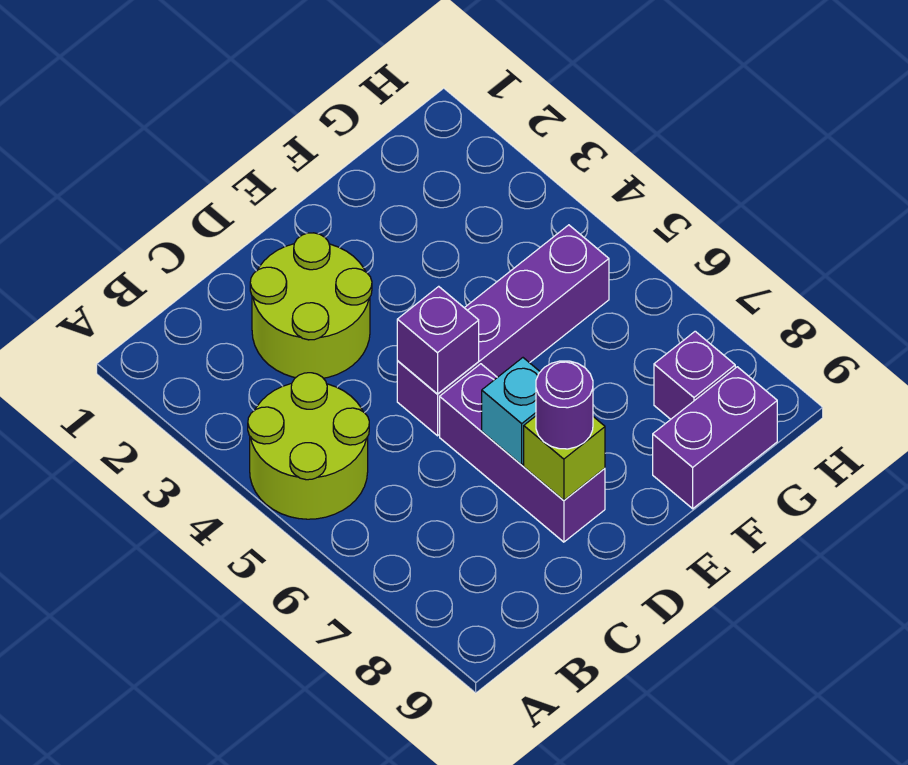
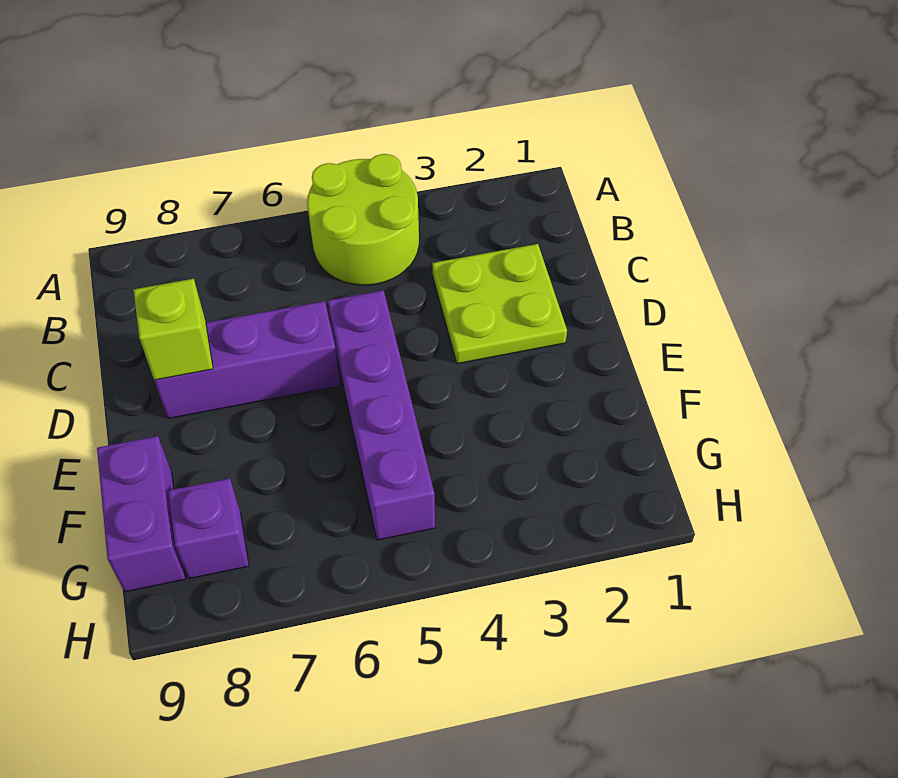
lime round brick C2:D3 level 1 -> lime plate C2:D3 level 1
purple brick D5 level 2 -> none
cyan brick D7 level 2 -> none
purple round brick D8 level 3 -> none

